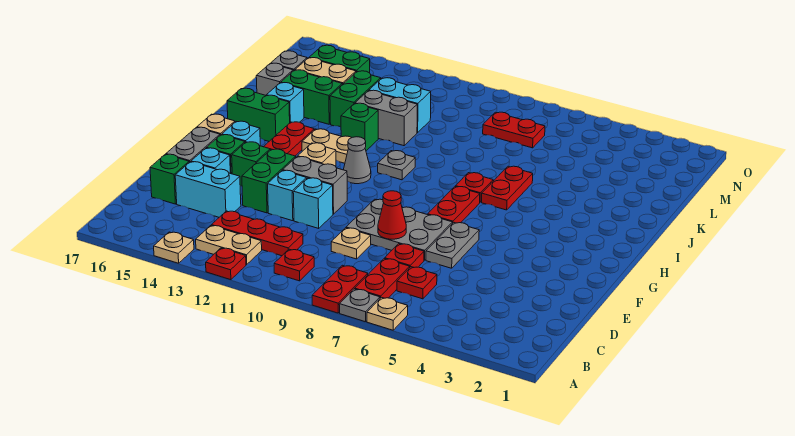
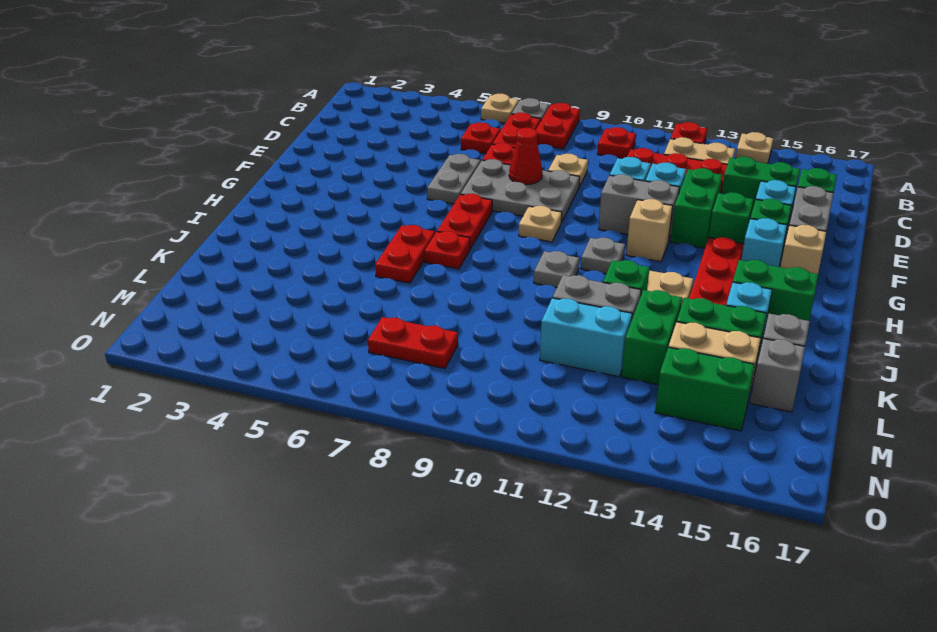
cyan brick D14:D15 level 1 -> green brick D14:D15 level 1
none -> tan plate G9 level 1
grey cone H11 level 1 -> grey plate H11 level 1

